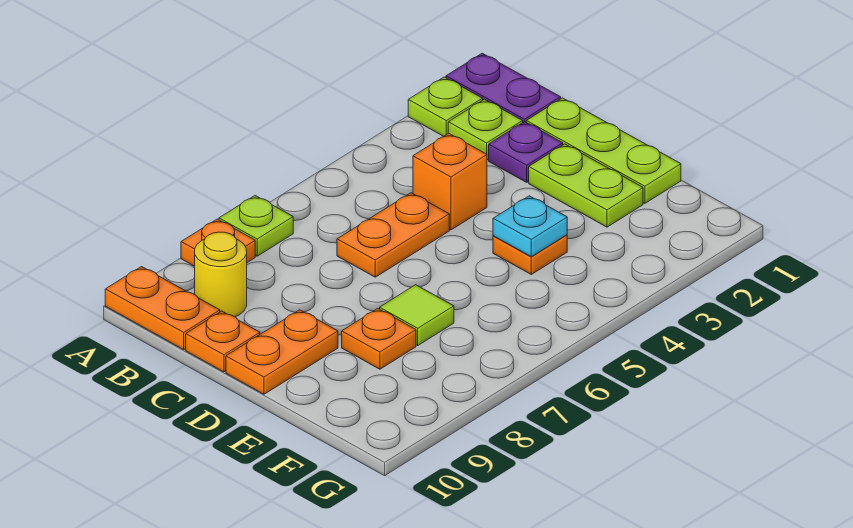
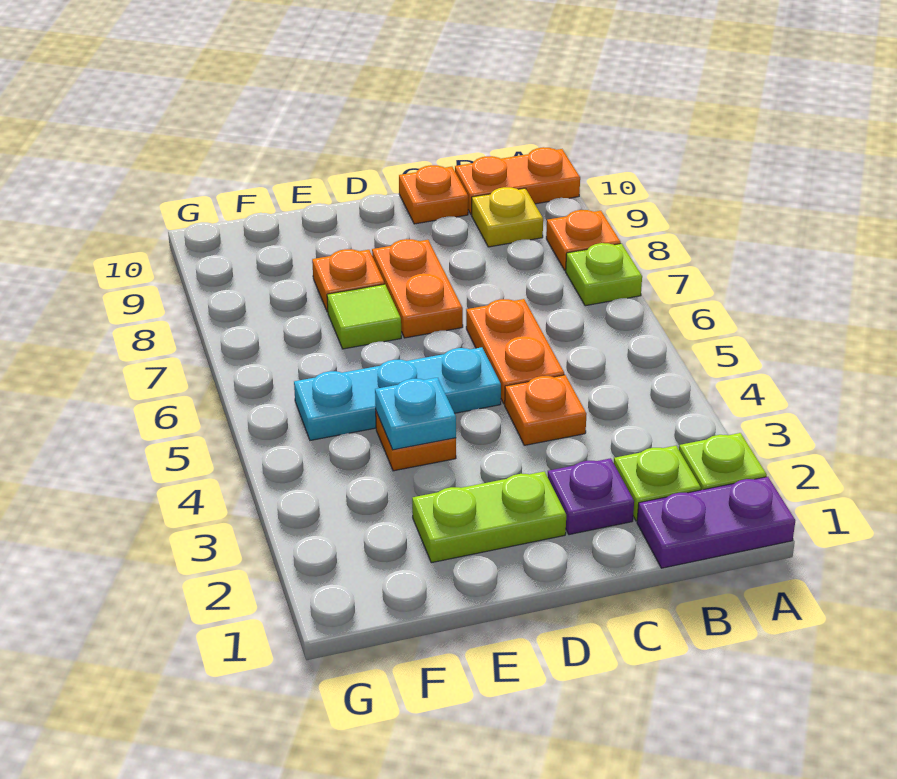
yellow round brick B9 level 1 -> yellow plate B9 level 1
lime plate C1:E1 level 1 -> none
orange brick C4 level 1 -> orange plate C4 level 1
none -> cyan plate D5:F5 level 1
orange plate D9:D10 level 1 -> orange plate D7:D8 level 1

